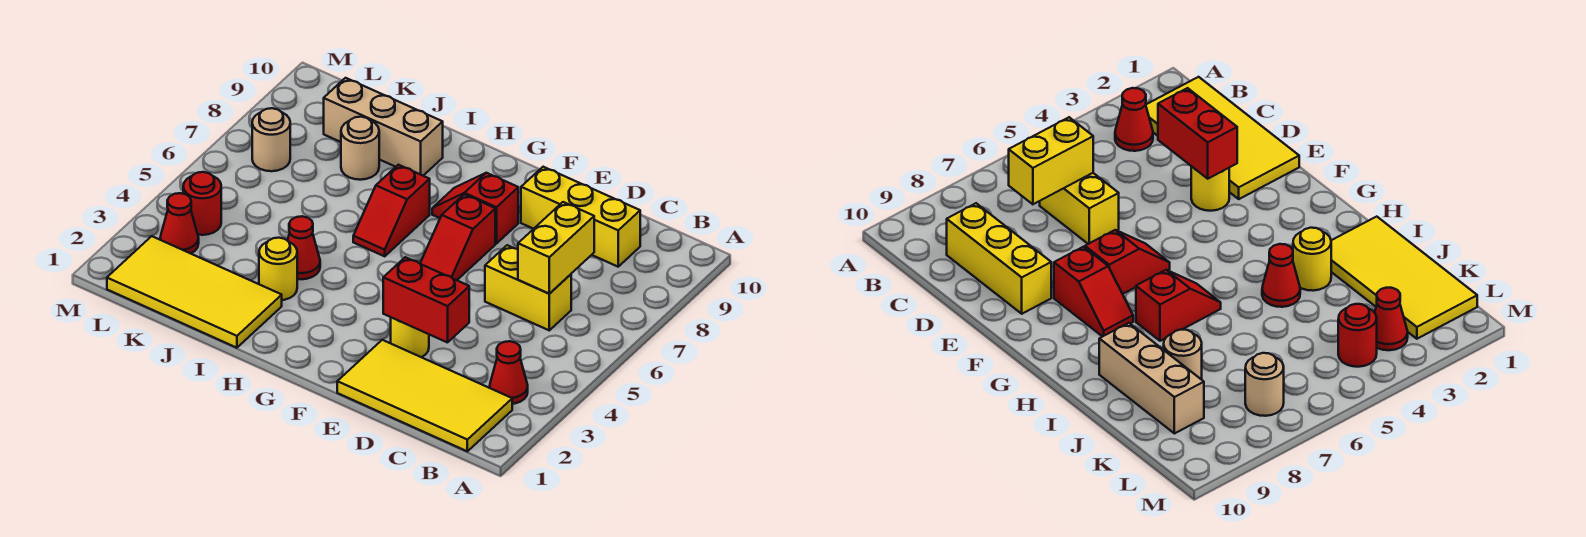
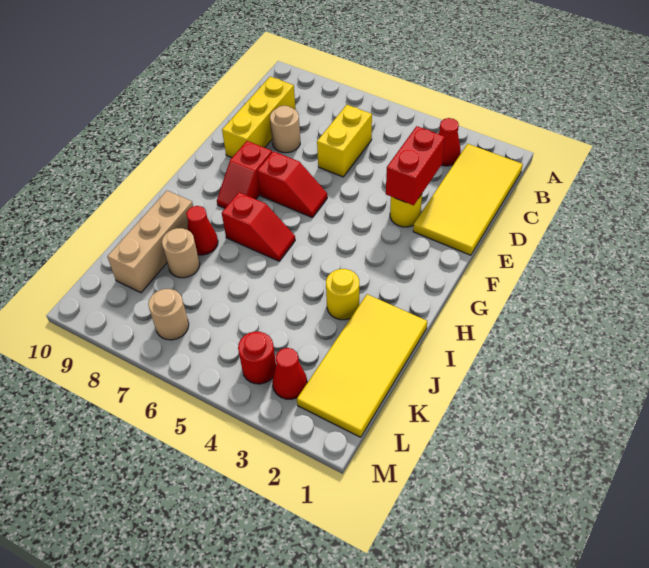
yellow brick C6:C7 level 2 -> none
none -> tan round brick D8 level 1
red cone I4 level 1 -> red cone I8 level 1

